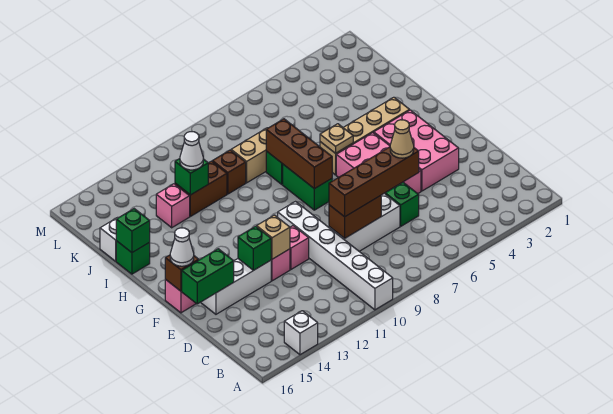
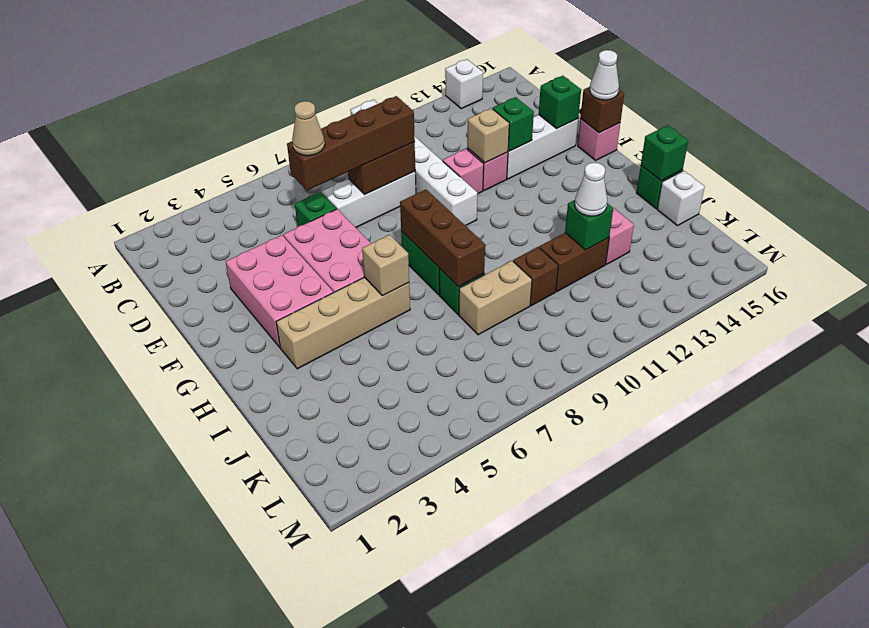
green brick E15:E16 level 2 -> green brick E15 level 2
tan plate H6 level 2 -> tan brick H6 level 2

